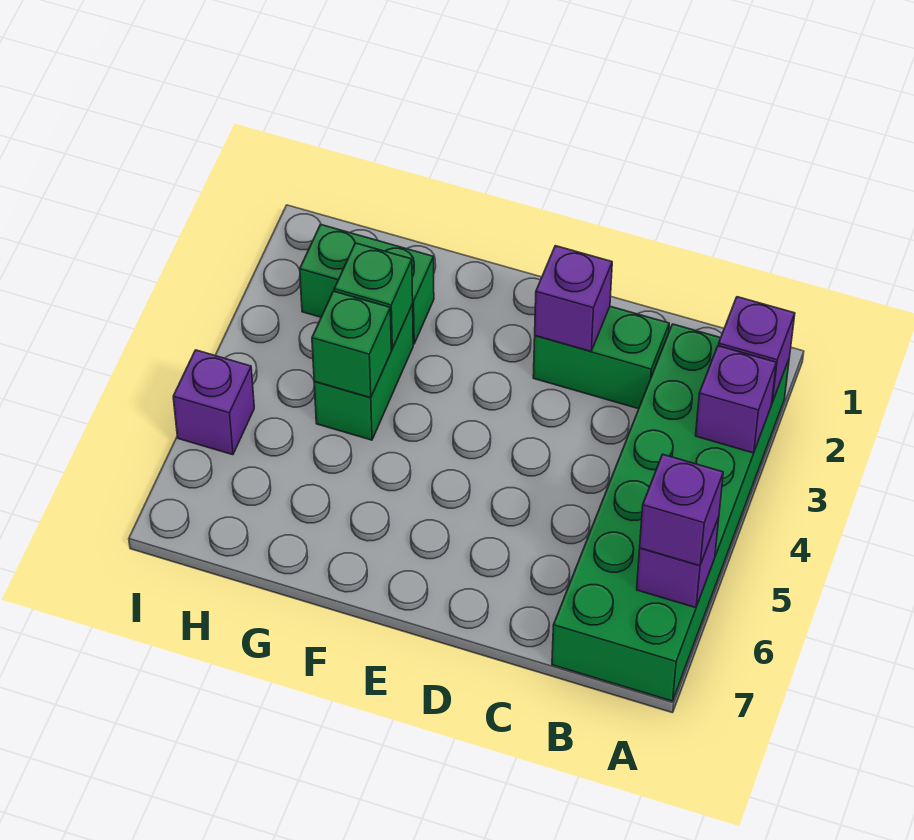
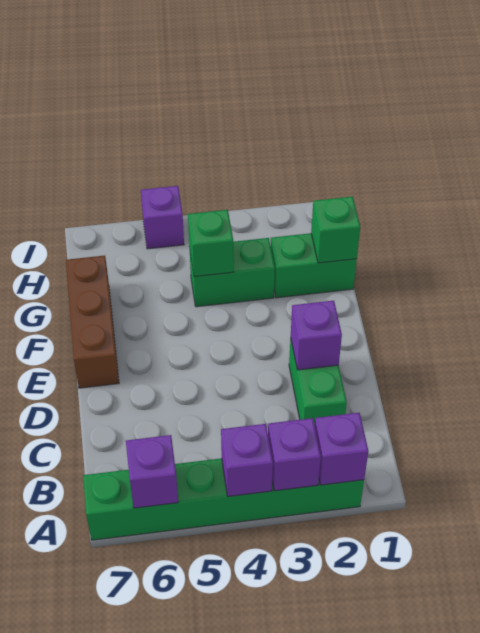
green brick A2:B7 level 1 -> green brick A2:A7 level 1
purple brick A6 level 3 -> purple brick A4 level 2
none -> brown brick E7:G7 level 1
green brick G2:H2 level 1 -> green brick G1:G2 level 1
green brick G3 level 2 -> green brick G1 level 2

